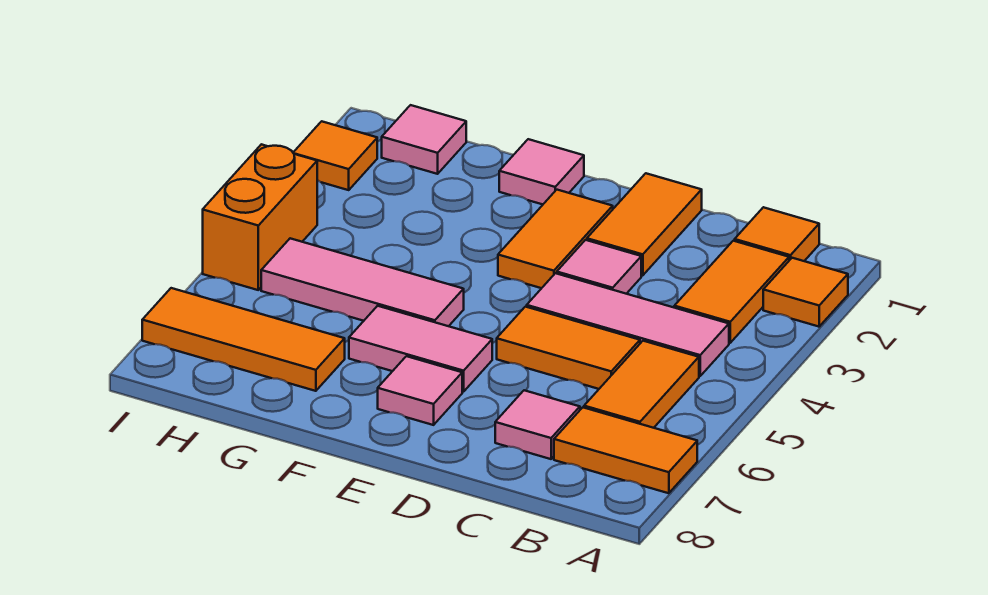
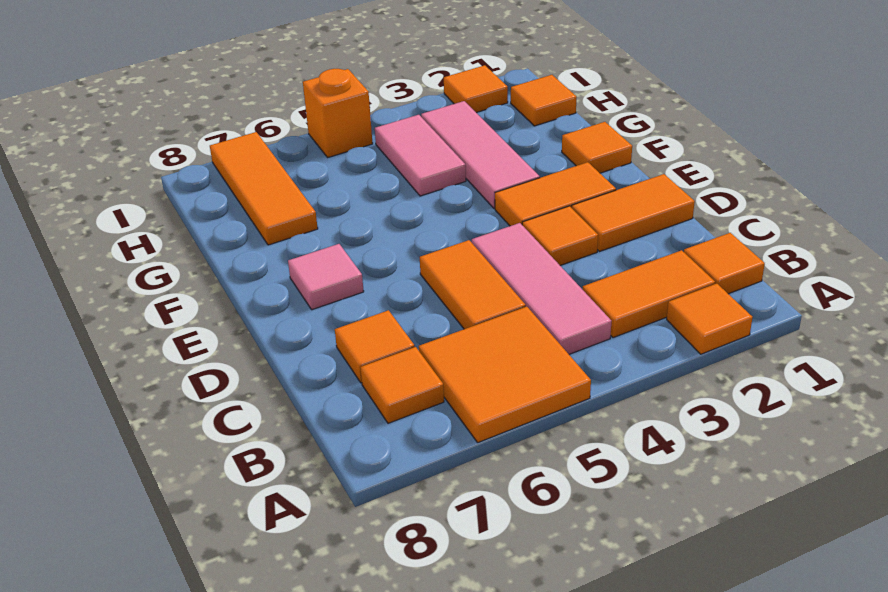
orange tile A7:B7 level 1 -> orange tile B7 level 1
orange tile B5:B6 level 1 -> orange tile A5:B6 level 1
pink tile C7 level 1 -> orange tile C7 level 1
pink tile D3 level 1 -> orange tile D3 level 1
pink tile E6:F6 level 1 -> pink tile G4:H4 level 1
pink tile F1 level 1 -> orange tile F1 level 1
pink tile F5:H5 level 1 -> pink tile F3:H3 level 1
pink tile H1 level 1 -> orange tile H1 level 1
orange brick I4:I5 level 1 -> orange brick I5 level 1

